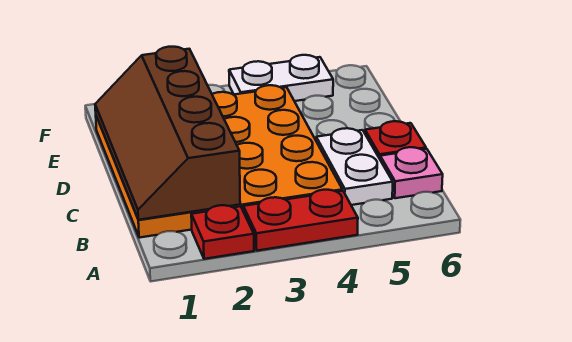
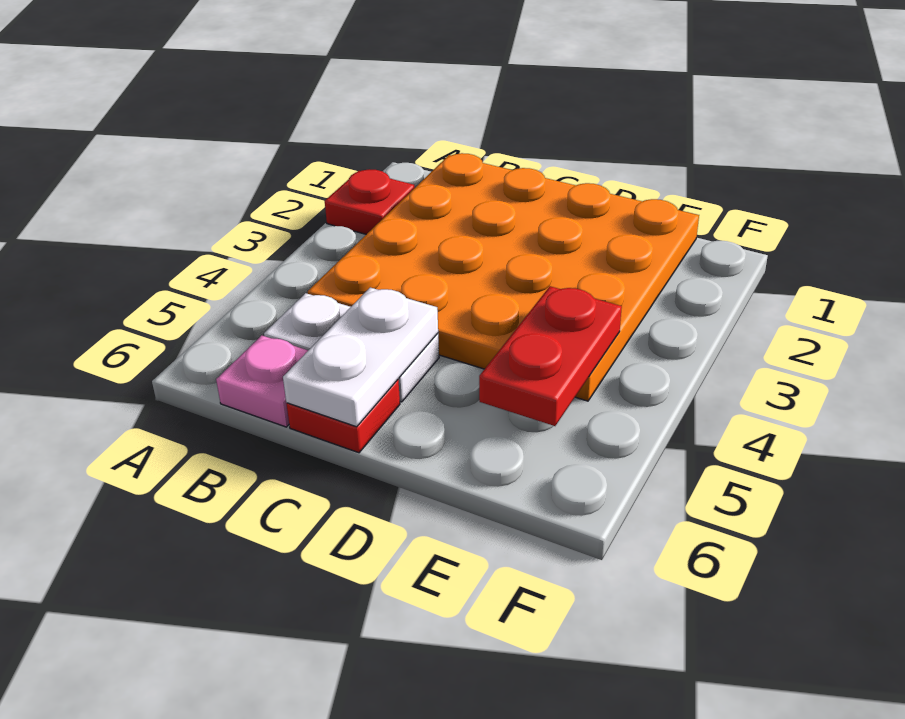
red plate A3:A4 level 1 -> red plate E4:E5 level 2
brown slope B1:E2 level 2 top 2 -> none
white plate F4:F5 level 1 -> white plate C5:C6 level 2

